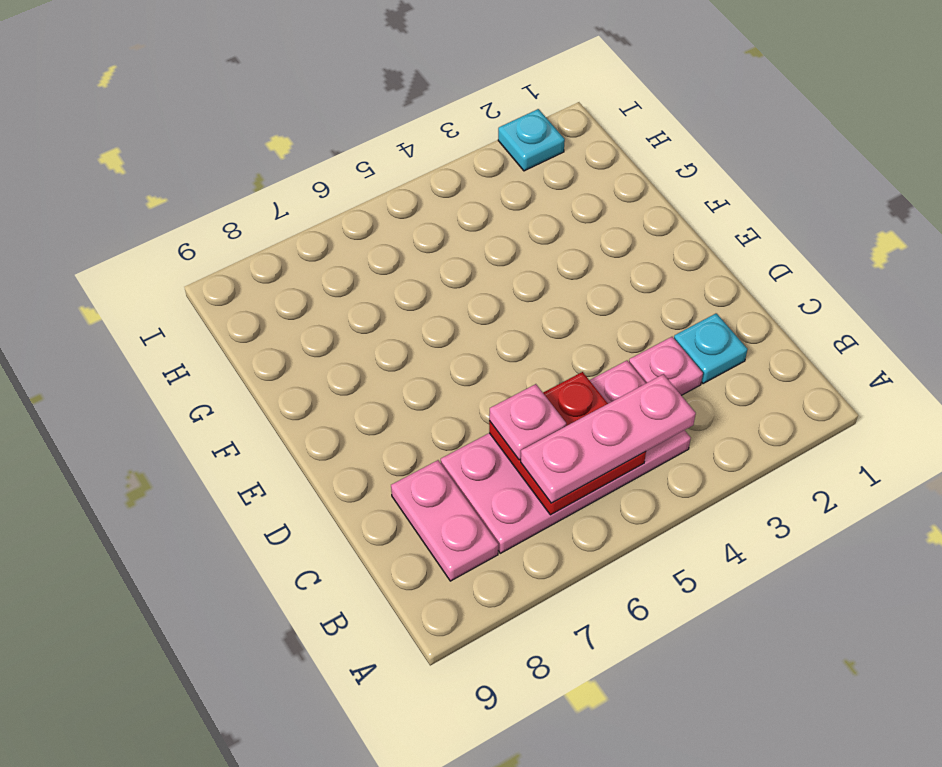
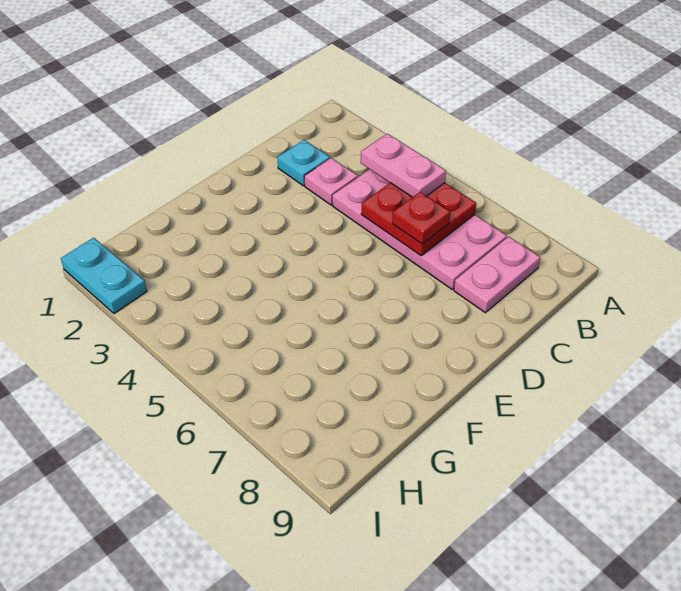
pink plate B4:B6 level 3 -> pink plate B4:B5 level 3
pink plate C6 level 3 -> red plate C6 level 3
cyan plate I2 level 1 -> cyan plate I1:I2 level 1

